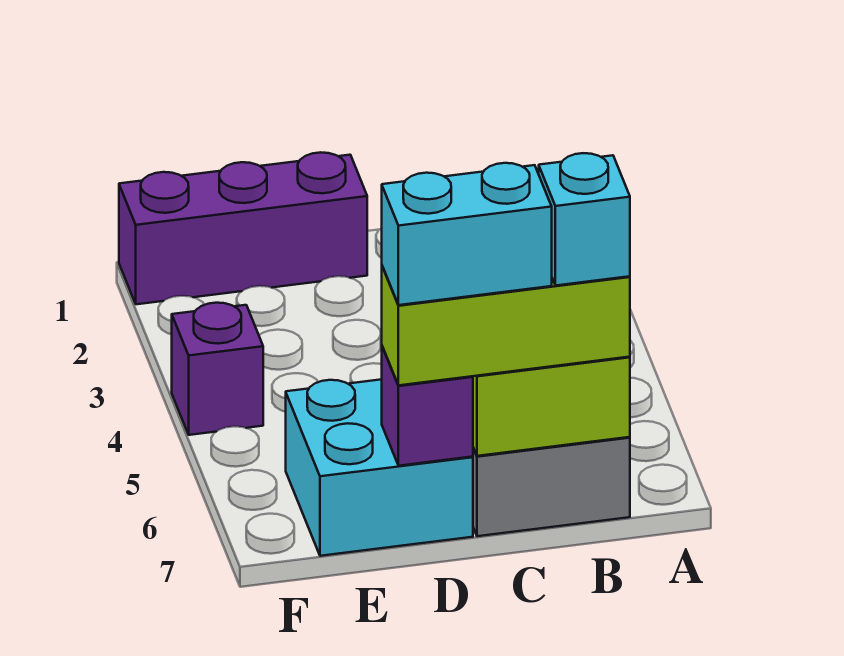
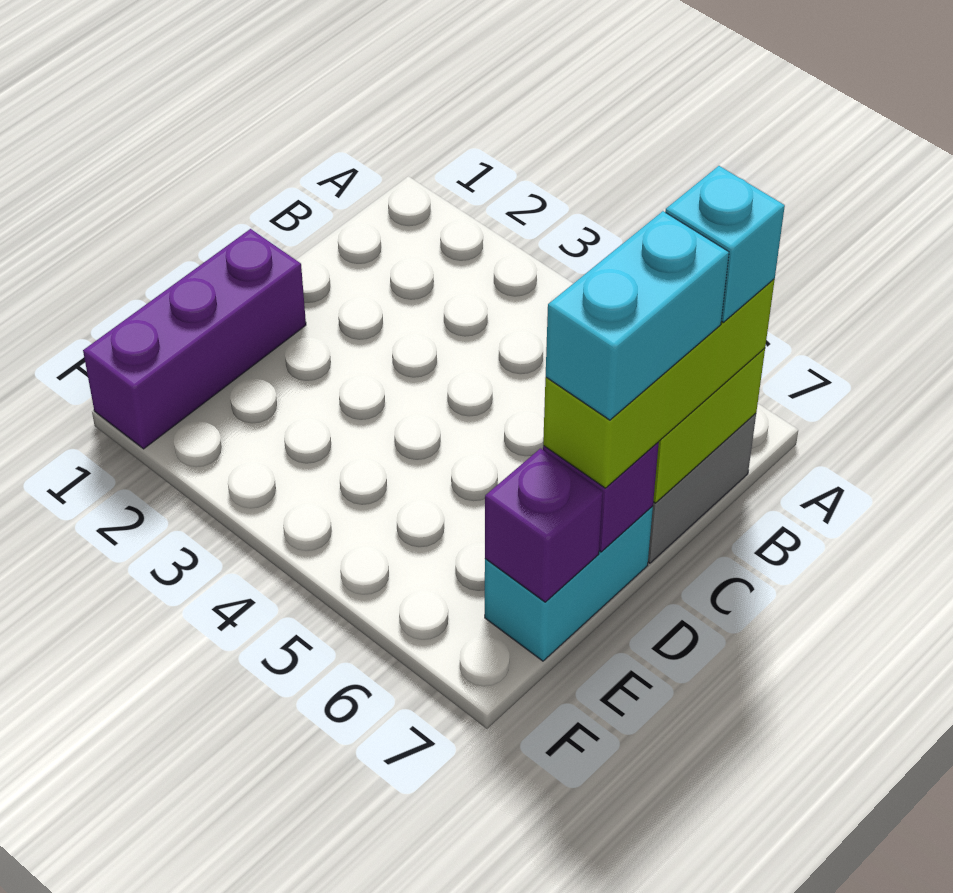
cyan brick D6:E7 level 1 -> cyan brick D7:E7 level 1
purple brick F4 level 1 -> purple brick E7 level 2

